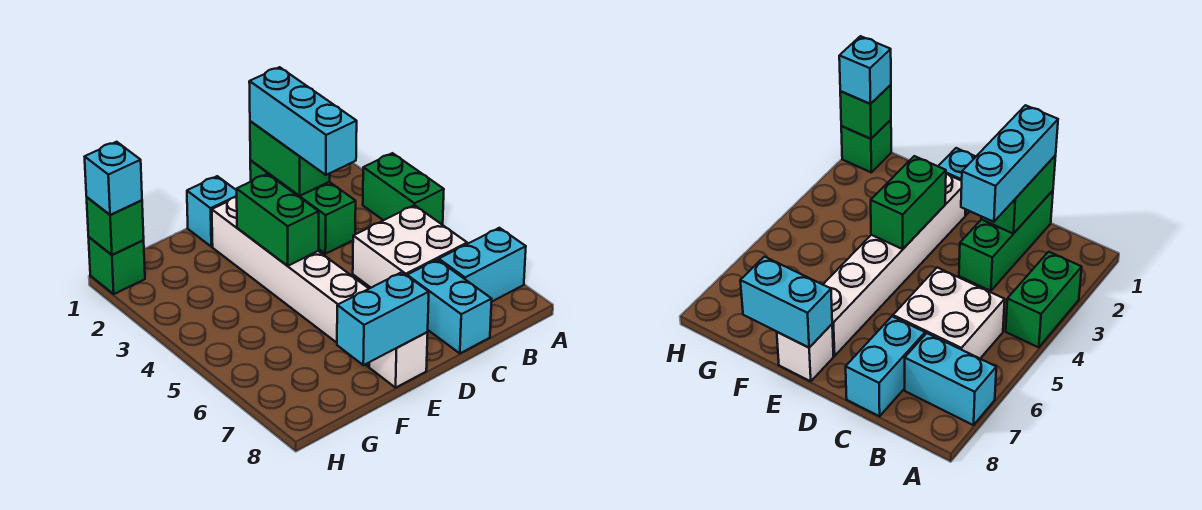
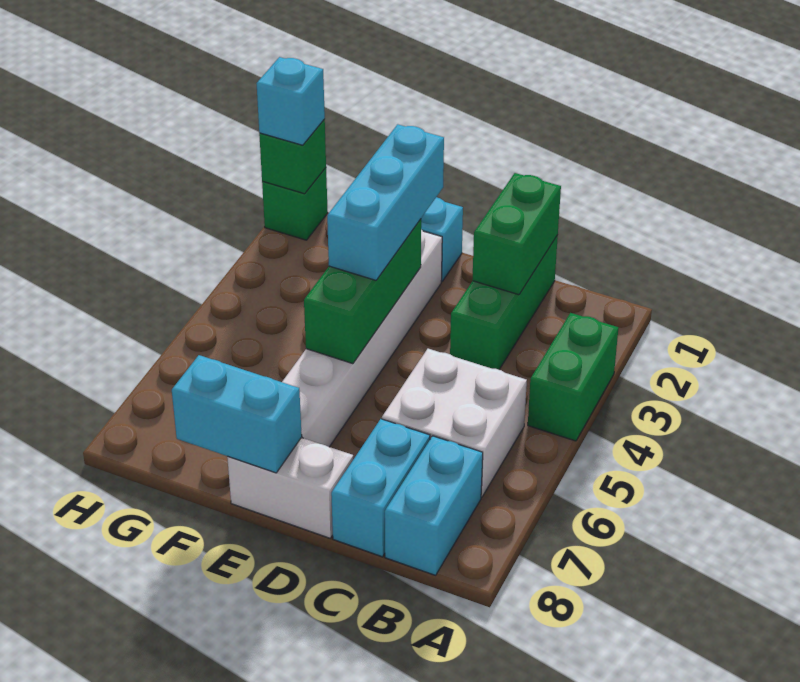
cyan brick A7:B7 level 1 -> cyan brick B7:B8 level 1
cyan brick C1:C3 level 3 -> cyan brick E2:E4 level 3
green brick E3:E4 level 2 -> green brick E3:E5 level 2
white brick E8 level 1 -> white brick D8:E8 level 1

